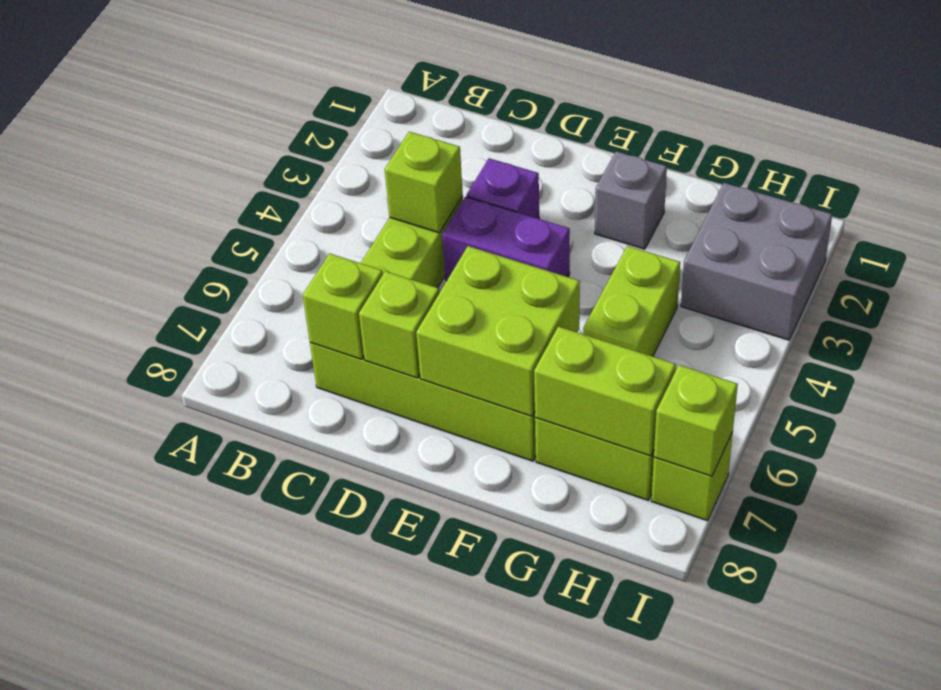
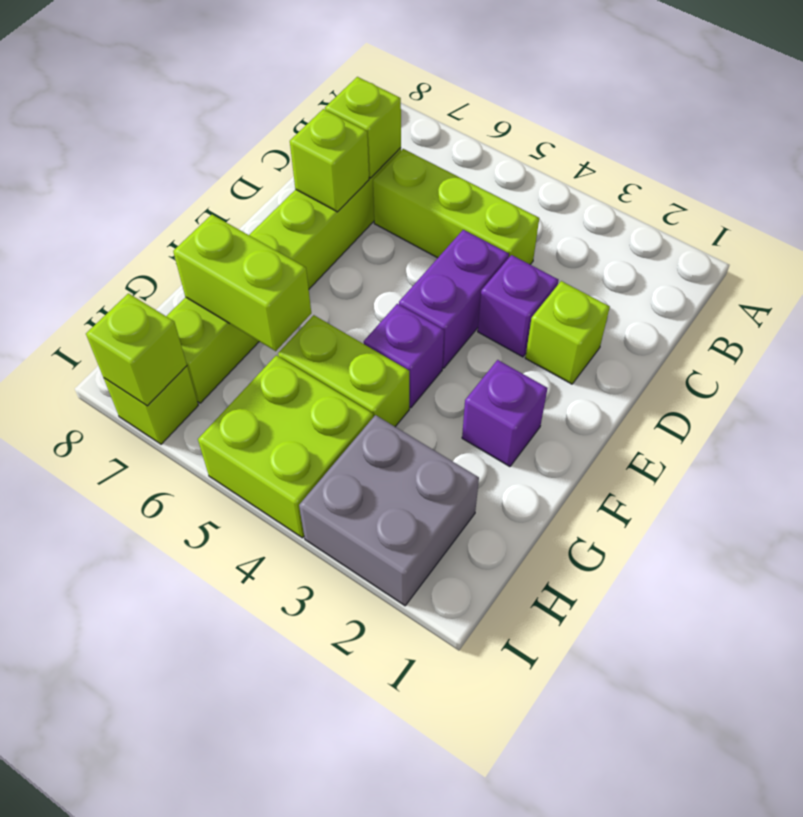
lime brick C4 level 2 -> lime brick D2 level 1
lime brick E6:F7 level 2 -> lime brick H4:I5 level 1
grey brick F2 level 1 -> purple brick F2 level 1
none -> purple brick F4 level 1
lime brick G7:H7 level 2 -> lime brick G6:G7 level 2

